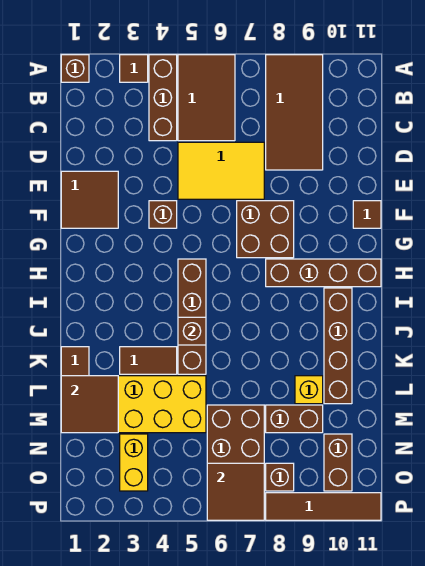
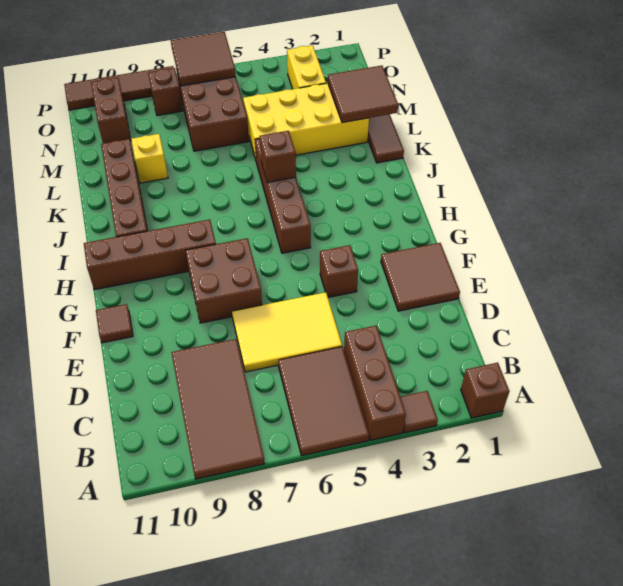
brown tile K3:K4 level 1 -> none
brown brick M8:M9 level 1 -> none

